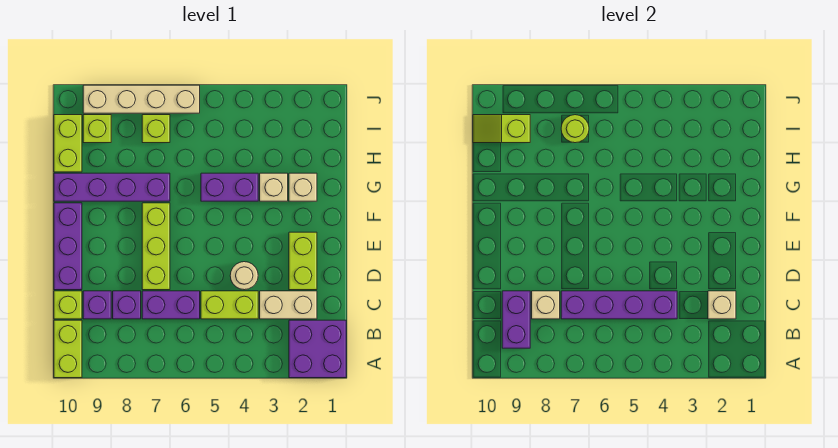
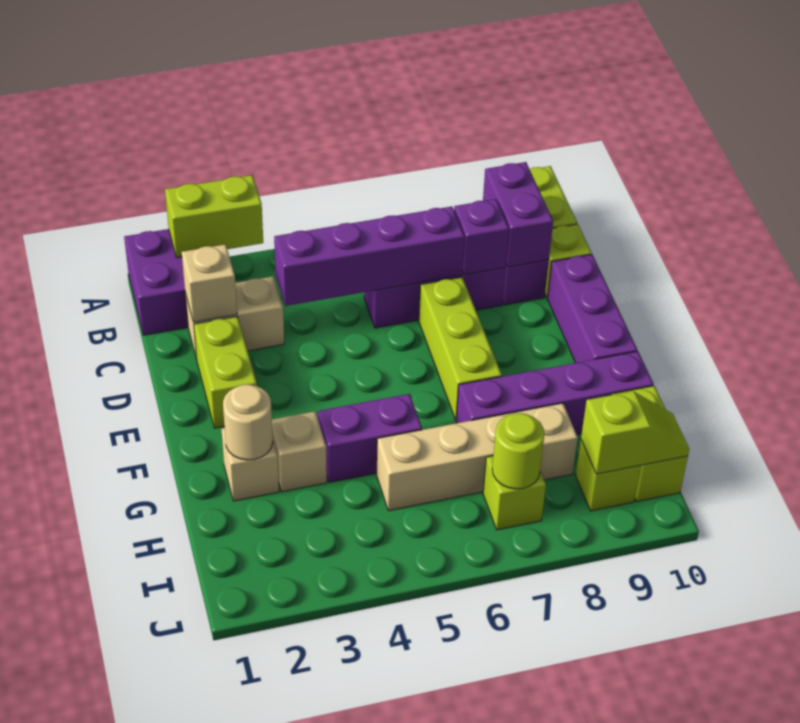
lime brick C4:C5 level 1 -> lime brick A2:A3 level 2
tan brick C8 level 2 -> purple brick C8 level 2
tan round brick D4 level 1 -> tan round brick G2 level 2
tan brick J6:J9 level 1 -> tan brick H5:H8 level 1

